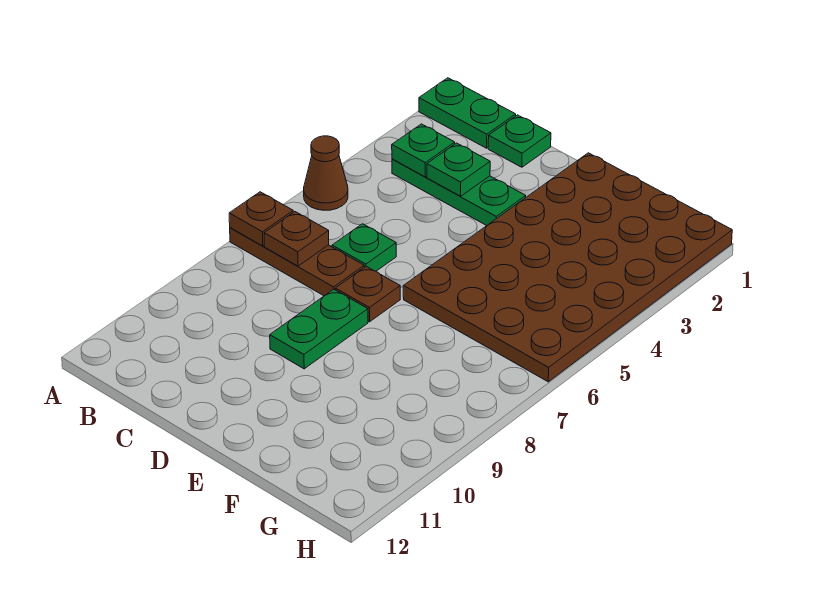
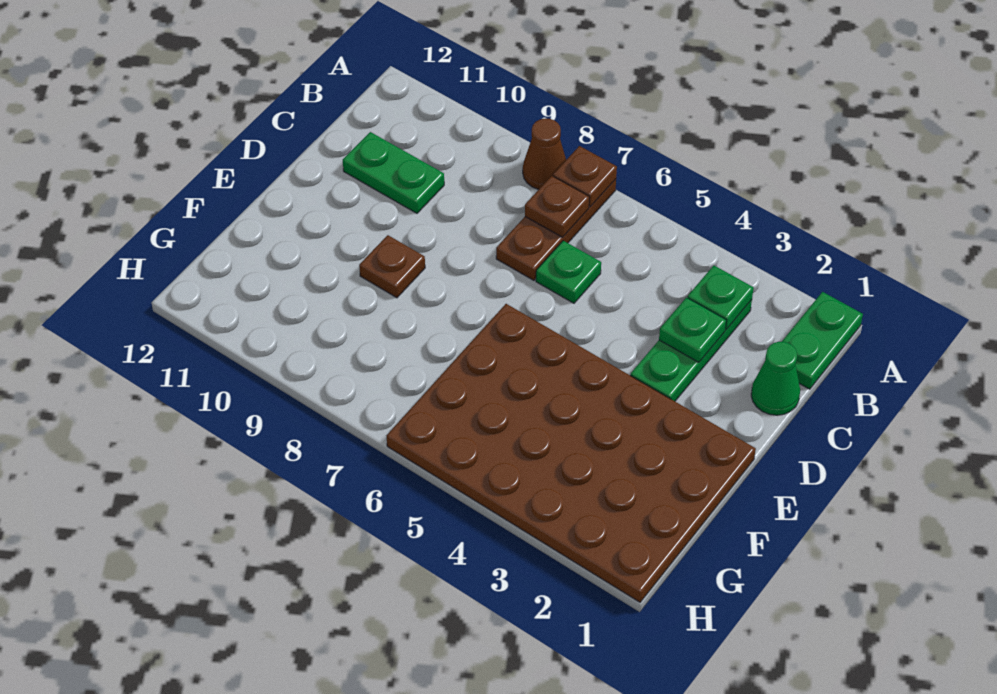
brown cone A5 level 1 -> brown cone A8 level 1
green plate C1 level 1 -> green cone C1 level 1
brown plate D7 level 1 -> brown plate E9 level 1
green plate D8:D9 level 1 -> green plate C10:C11 level 1

